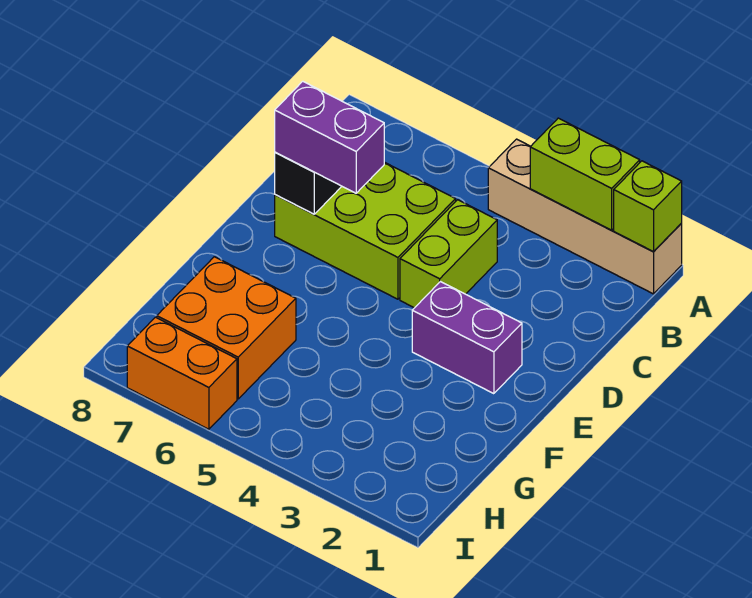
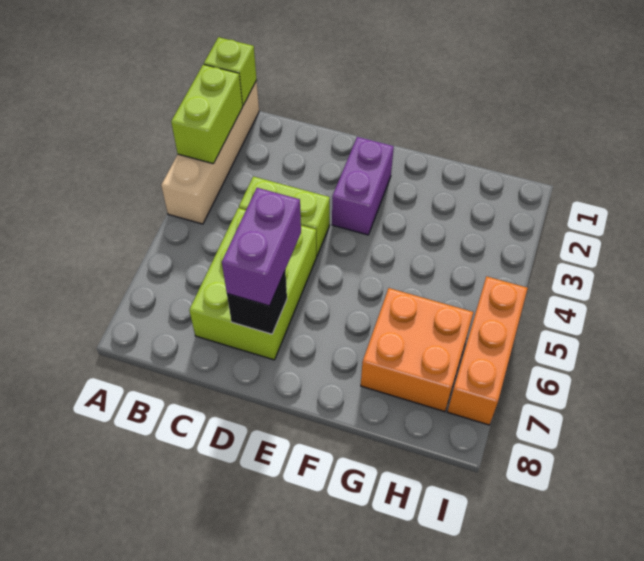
orange brick I6:I7 level 1 -> orange brick I5:I7 level 1

